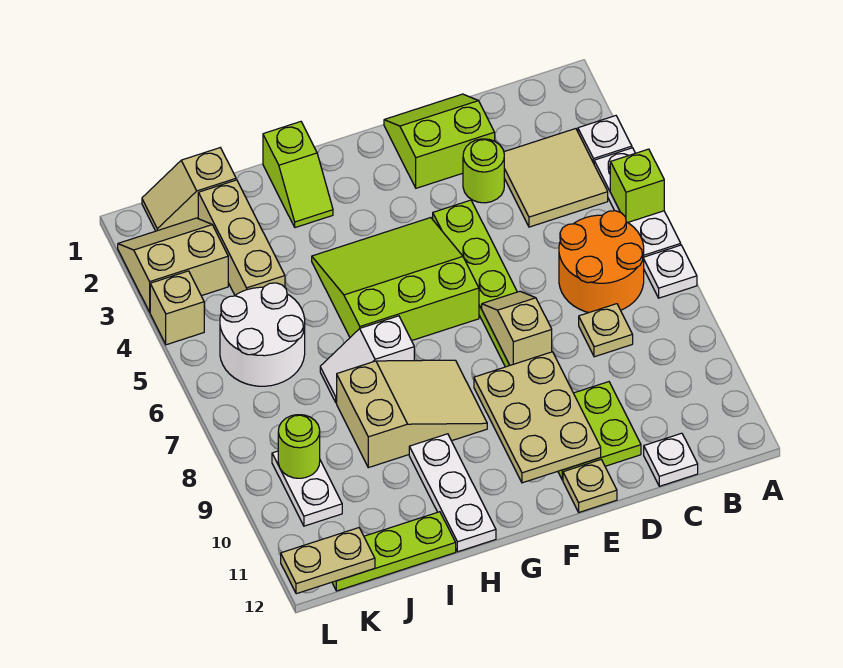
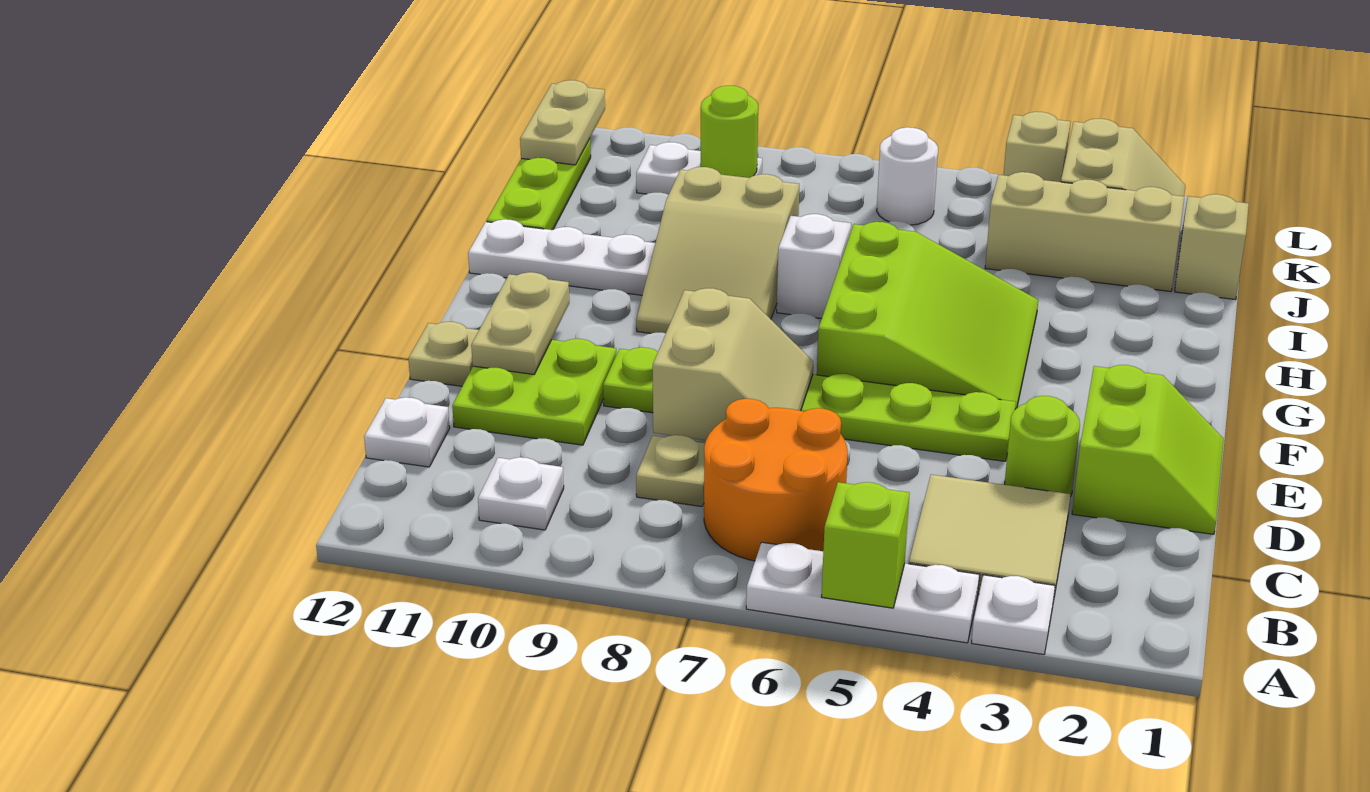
white plate A7 level 1 -> white plate B10 level 1
tan slope E7:E8 level 2 top 8 -> tan slope D7:E8 level 2 top 8
tan plate E9:F11 level 2 -> tan plate E11:F11 level 2
lime slope H1:H2 level 1 top 1 -> none
white round brick J5:K6 level 1 -> white round brick K6 level 1

